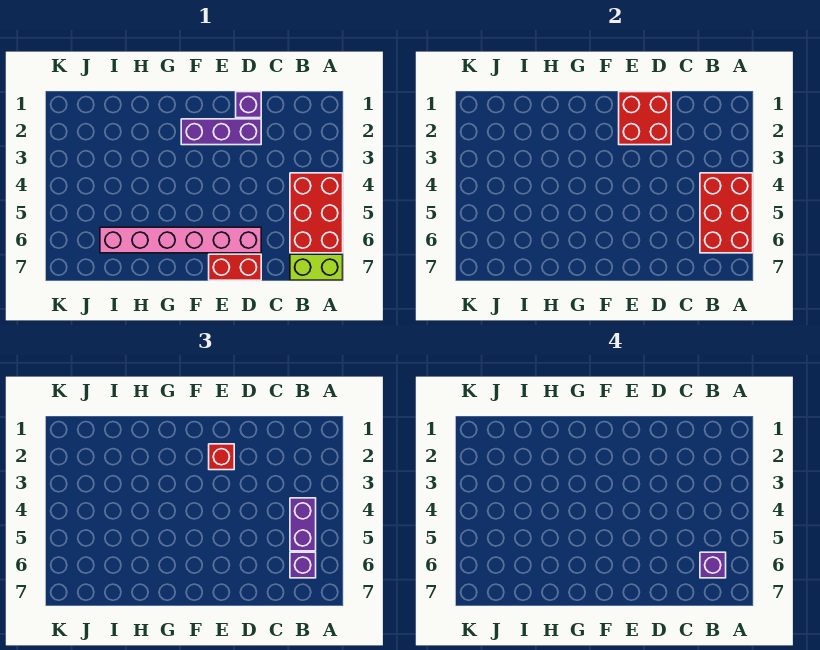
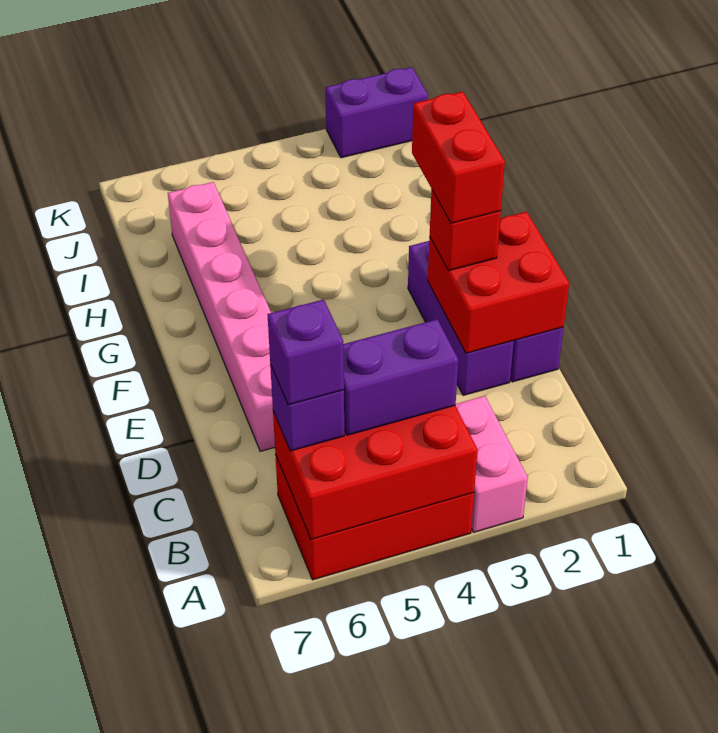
none -> pink brick A3:B3 level 1
lime brick A7:B7 level 1 -> none
red brick D7:E7 level 1 -> red brick E2:F2 level 4
none -> purple brick K1:K2 level 1

